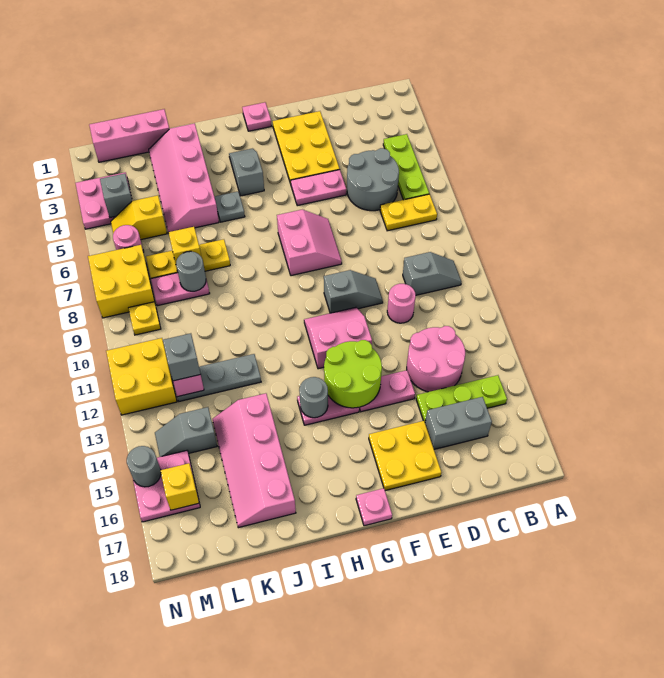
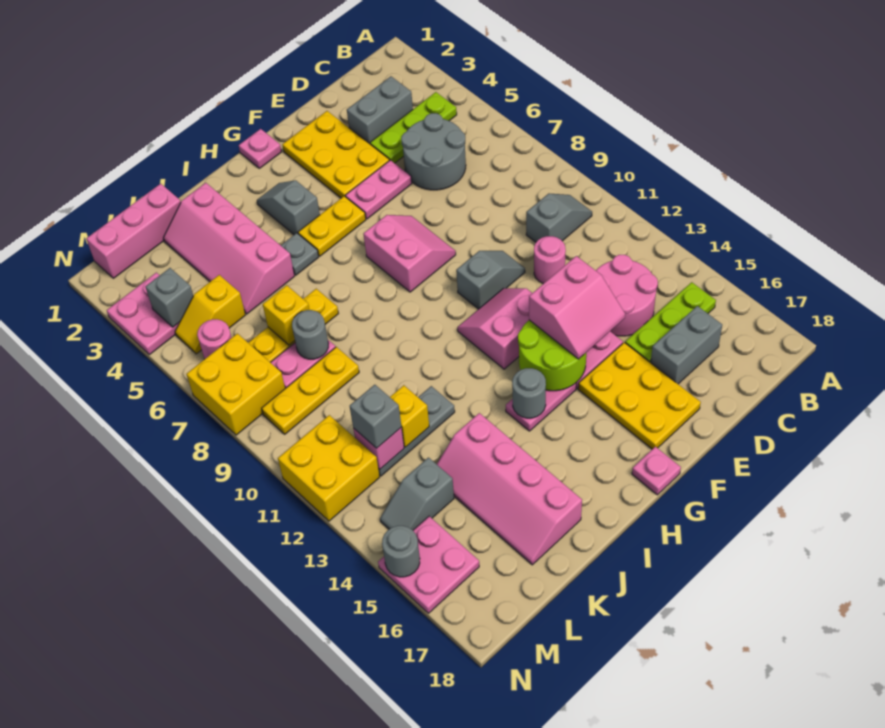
lime plate B4:B6 level 1 -> lime plate B4:D4 level 1
yellow plate B7:C7 level 1 -> yellow plate G5:H5 level 1
none -> grey brick C3:D3 level 1
none -> pink slope E13:F14 level 3 top 13
yellow plate E16:F17 level 1 -> yellow plate E15:F17 level 1
yellow plate M9 level 1 -> yellow plate K9:M9 level 1
yellow brick M16 level 2 -> yellow brick K12 level 2

